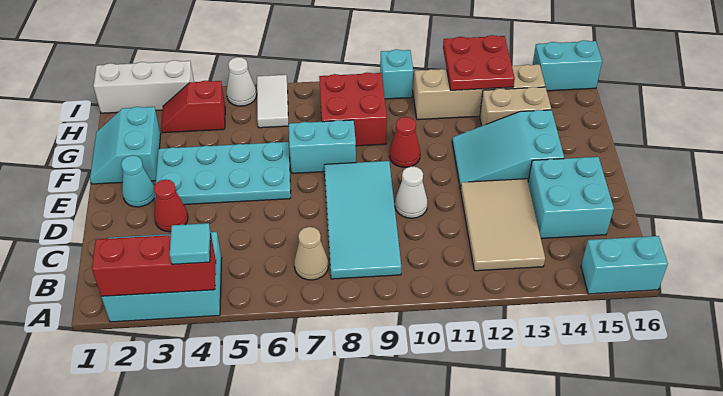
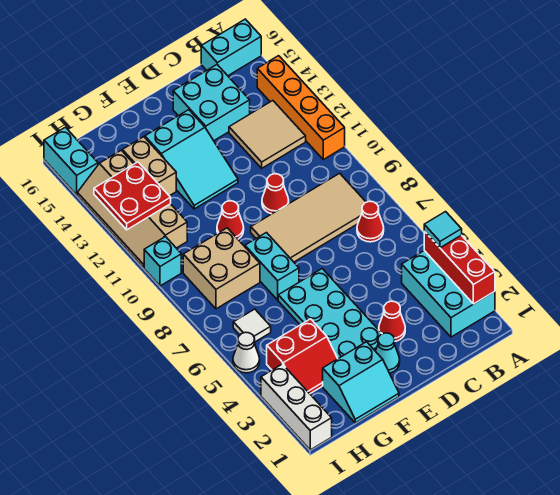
none -> orange brick A11:A14 level 1
cyan brick A15:A16 level 1 -> cyan brick A16:B16 level 1
tan cone B7 level 1 -> red cone B7 level 1
cyan tile B8:E9 level 1 -> tan tile B8:E9 level 1
tan tile B12:D13 level 1 -> tan tile B12:C13 level 1
white cone D10 level 1 -> red cone D10 level 1
red brick G8:H9 level 1 -> tan brick G8:H9 level 1
red slope H3:H4 level 1 top 4 -> red slope G3:H4 level 1 top 4
white tile H6:I6 level 1 -> white tile H6 level 1

